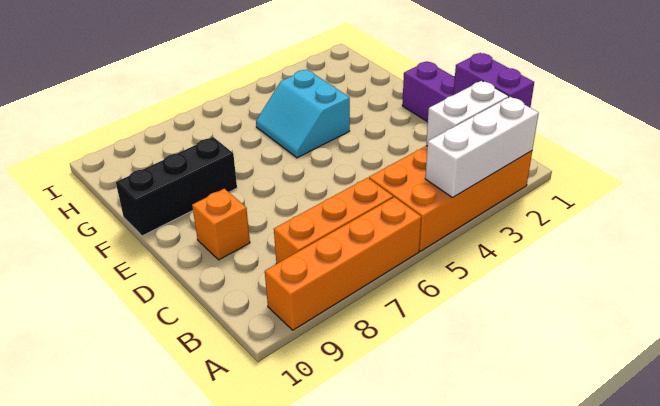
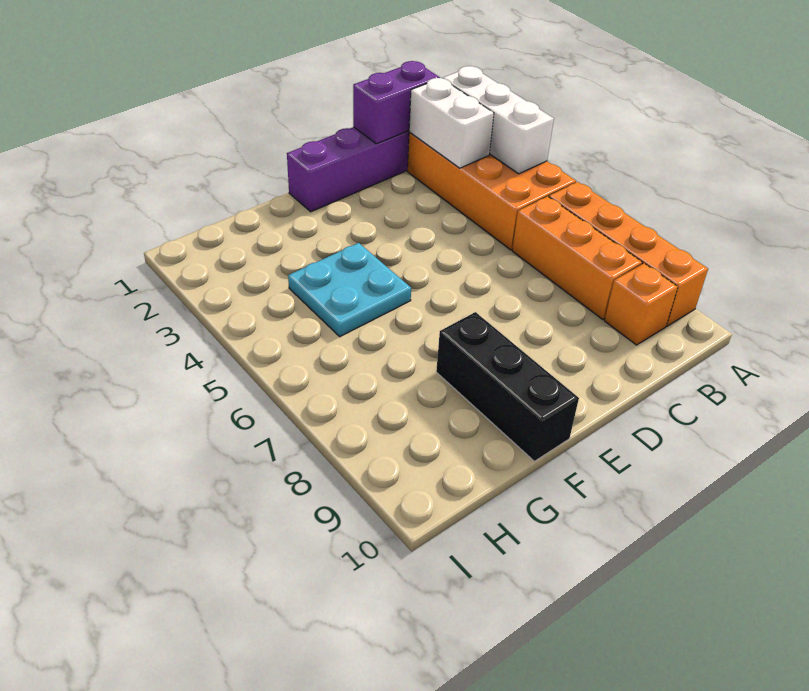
orange brick D9 level 1 -> orange brick B9 level 1
cyan slope F4:G5 level 1 top 4 -> cyan plate F4:G5 level 1

